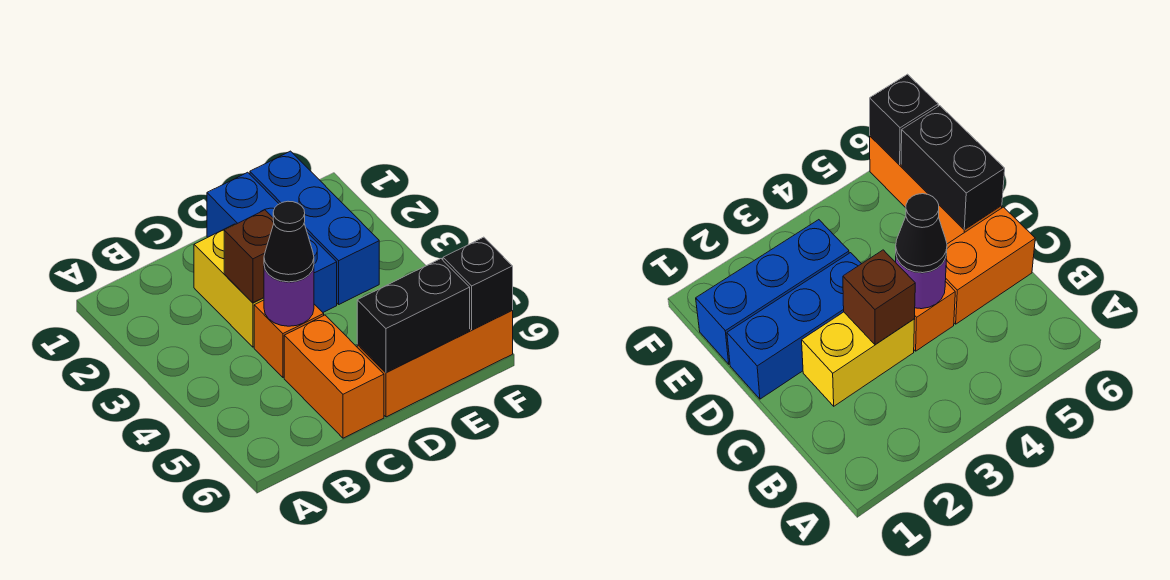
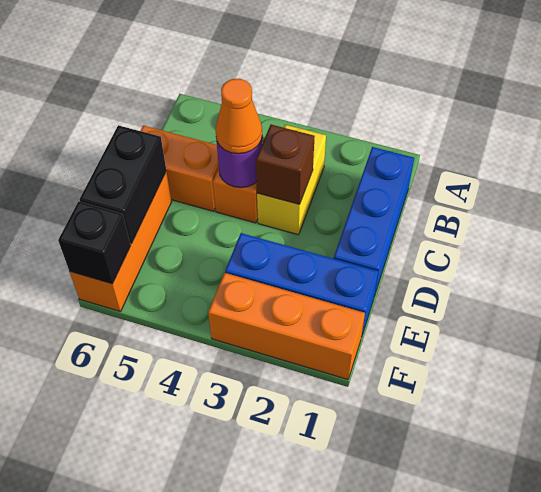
yellow brick C2:C3 level 1 -> yellow brick B3:C3 level 1
black cone C4 level 3 -> orange cone C4 level 3
blue brick D1:D3 level 1 -> blue brick B1:D1 level 1
none -> orange brick F1:F3 level 1

